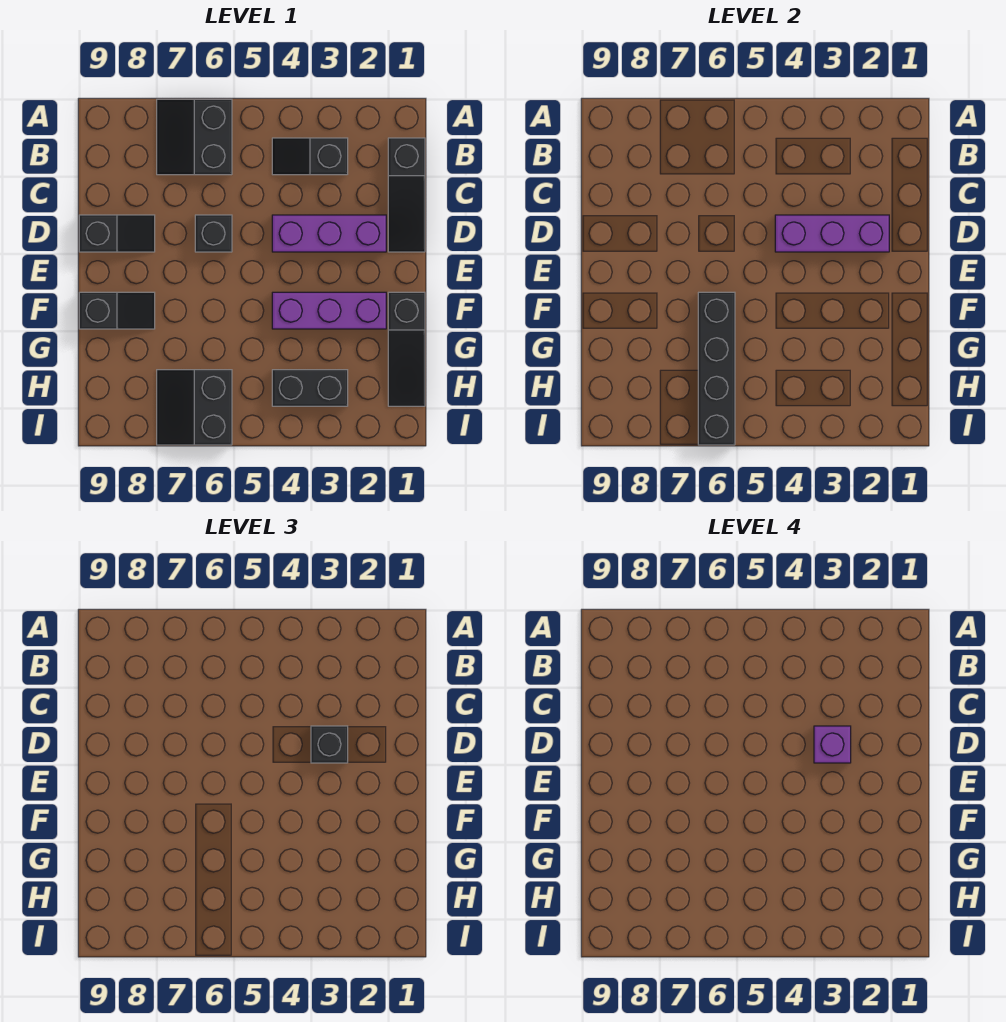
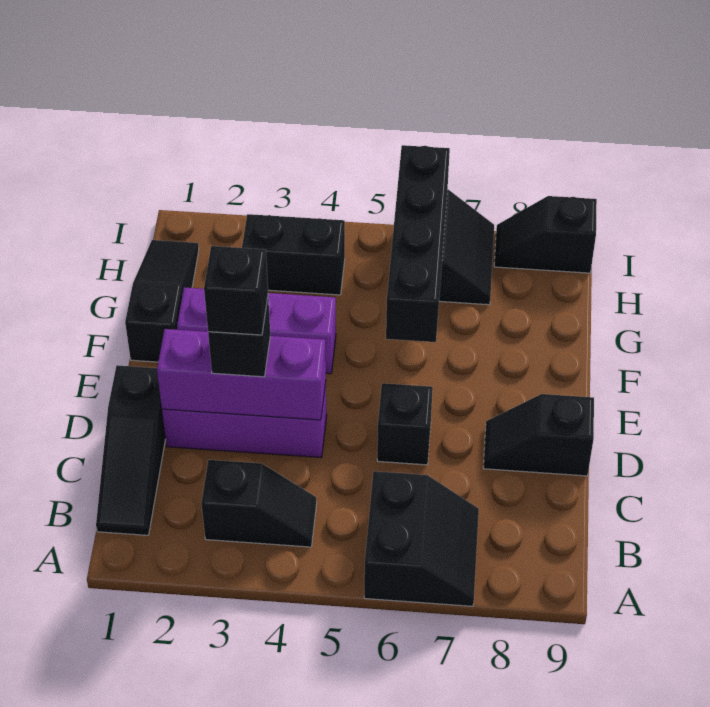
black slope B1:D1 level 1 top B -> black slope B1:D1 level 1 top D
purple brick D3 level 4 -> black brick D3 level 4
black slope F8:F9 level 1 top 9 -> black slope I8:I9 level 1 top 9

